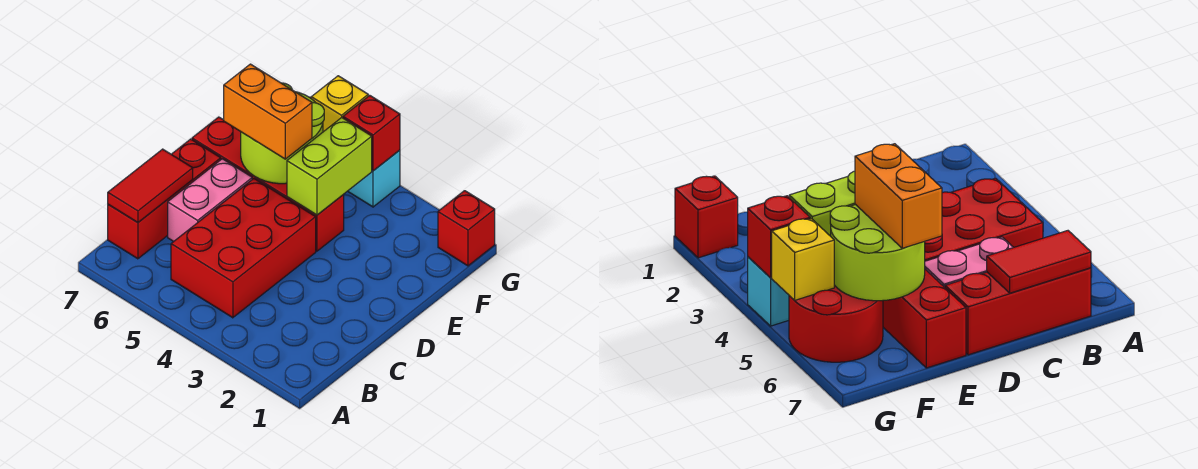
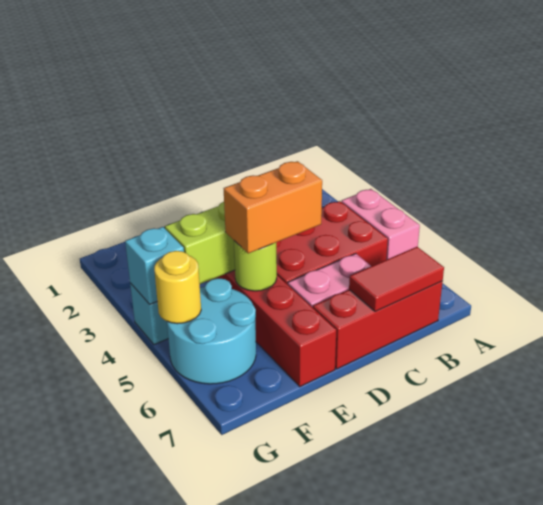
none -> pink brick A4:A5 level 1
lime round brick E5:F6 level 2 -> lime round brick E5 level 2
orange brick E5:E6 level 3 -> orange brick D5:E5 level 3
red round brick F5:G6 level 1 -> cyan round brick F5:G6 level 1
red brick G1 level 1 -> none
red brick G4 level 2 -> cyan brick G4 level 2
yellow brick G5 level 2 -> yellow round brick G5 level 2

